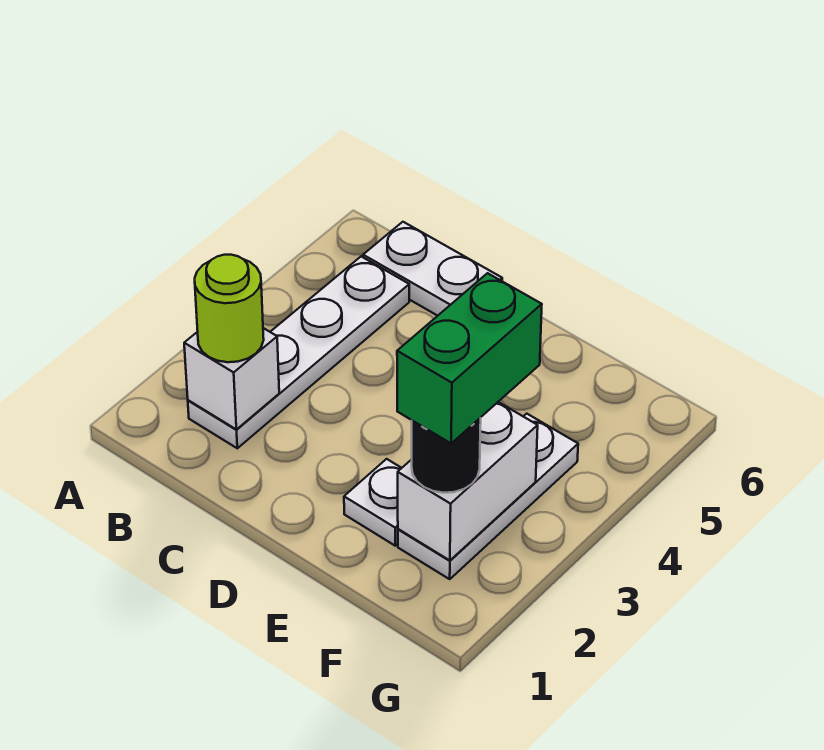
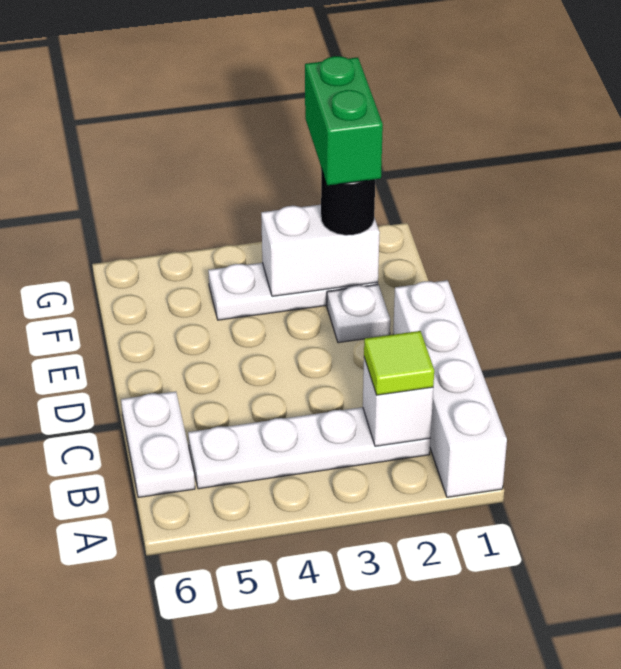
none -> white brick A1:D1 level 1
lime round brick B2 level 3 -> lime tile B2 level 3
green brick F2:F3 level 4 -> green brick F2:G2 level 4

